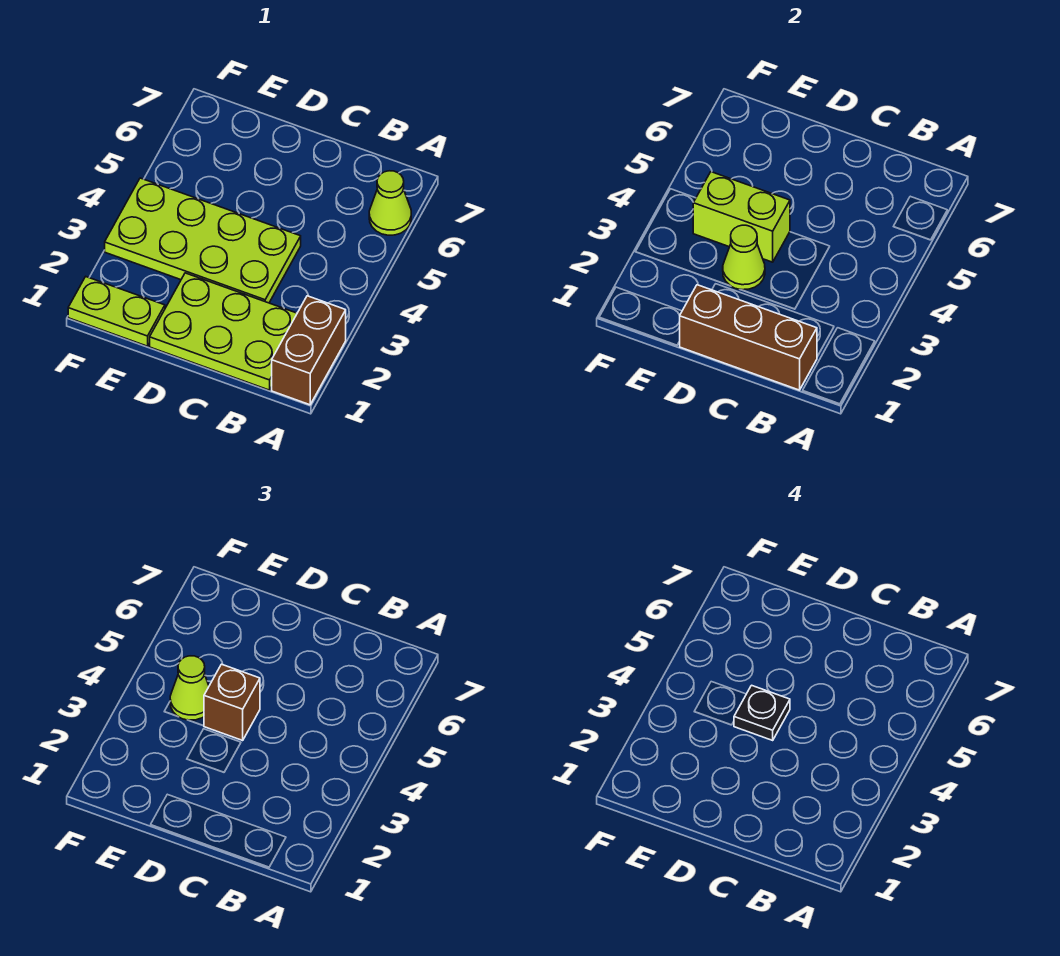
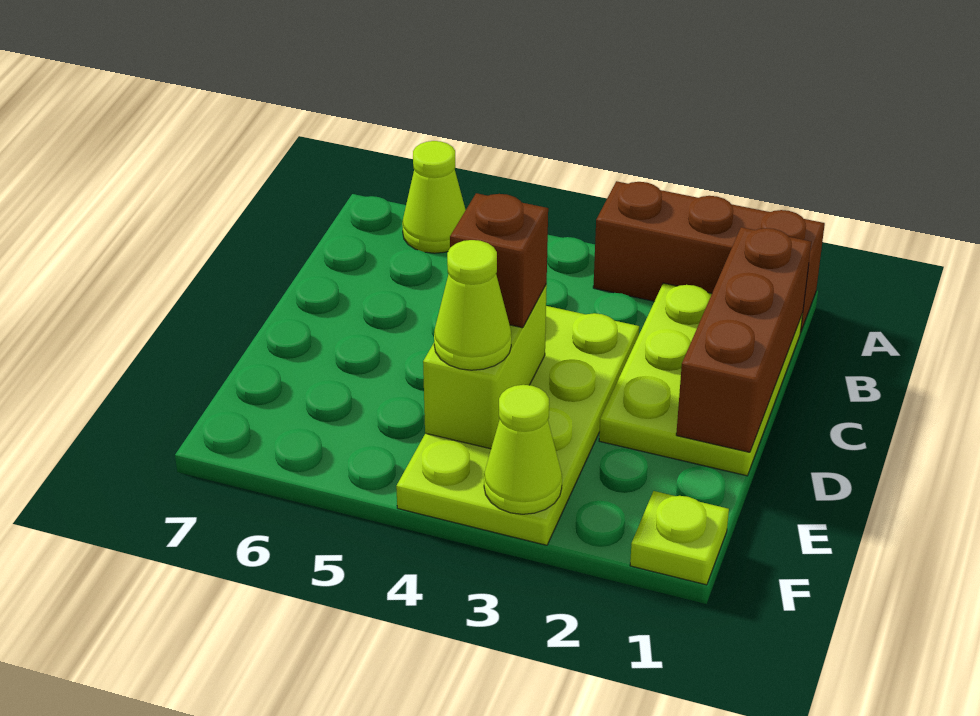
brown brick A1:A2 level 1 -> brown brick A1:A3 level 1
lime cone D3 level 2 -> lime cone F3 level 2
black plate D4 level 4 -> none
lime plate E1:F1 level 1 -> lime plate F1 level 1

